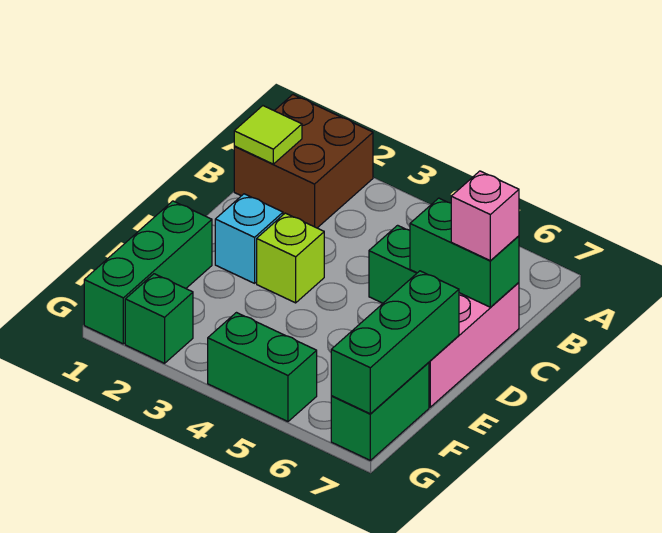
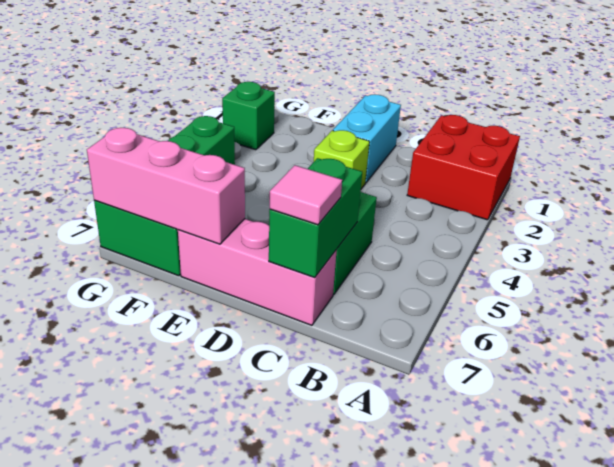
brown brick A1:B2 level 1 -> red brick A1:B2 level 1
lime tile B1 level 2 -> none
pink brick C7 level 3 -> pink tile C7 level 3
cyan brick D2 level 1 -> cyan brick D1:D2 level 1
green brick E1:G1 level 1 -> none
green brick E7:G7 level 2 -> pink brick E7:G7 level 2

